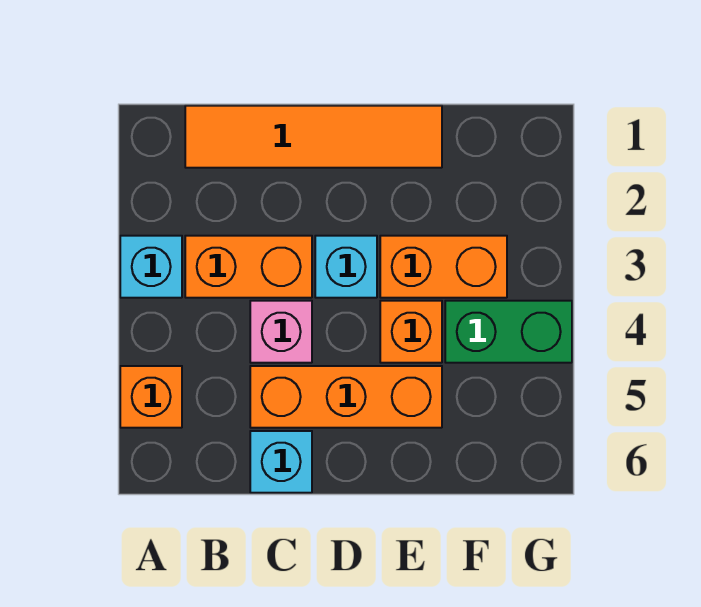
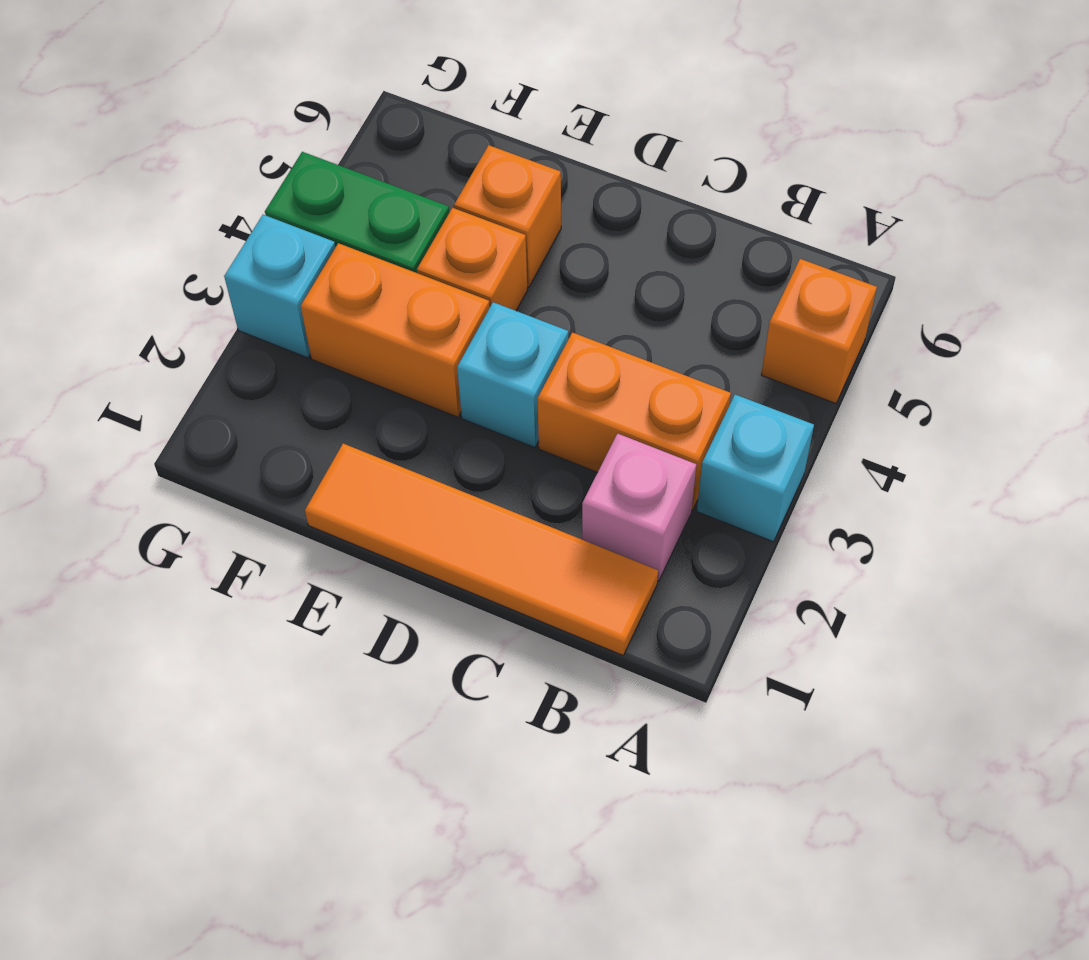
pink brick C4 level 1 -> pink brick B2 level 1
orange brick C5:E5 level 1 -> orange brick E5 level 1
cyan brick C6 level 1 -> cyan brick G3 level 1

